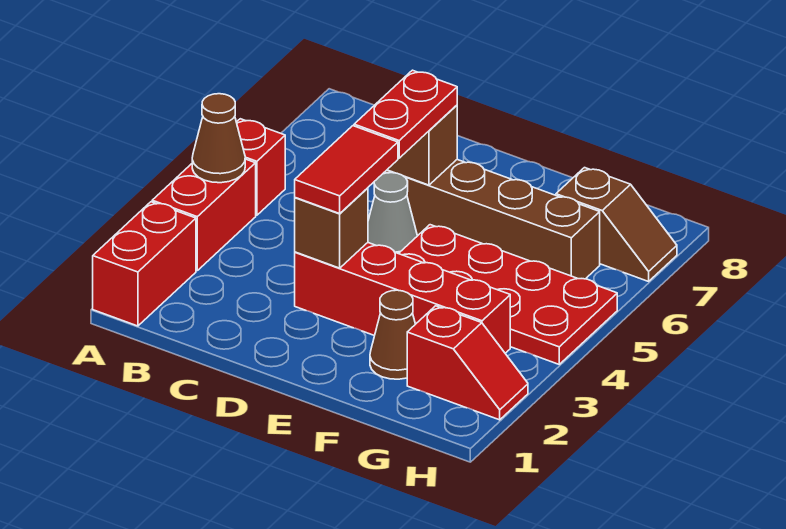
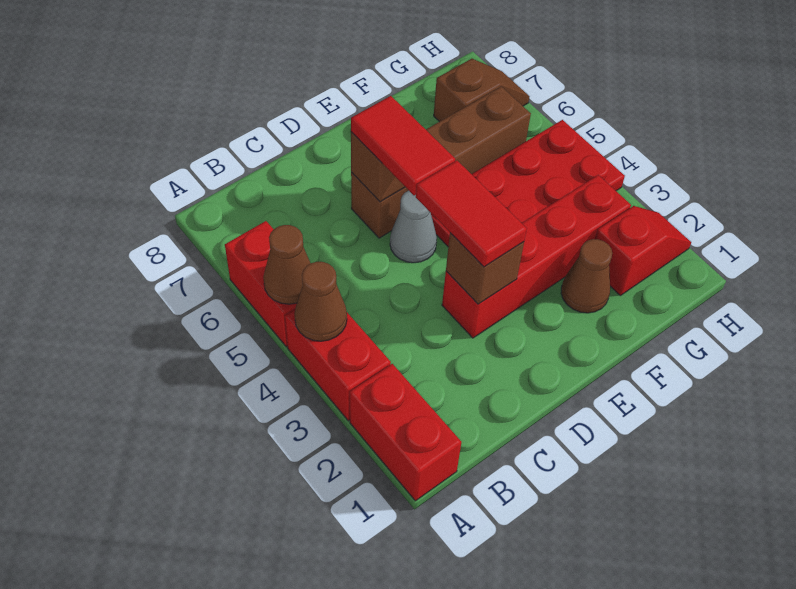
red brick A5 level 1 -> red brick A5:A6 level 1
none -> brown cone A5 level 2
red plate D5:D6 level 3 -> red tile D5:D6 level 3

